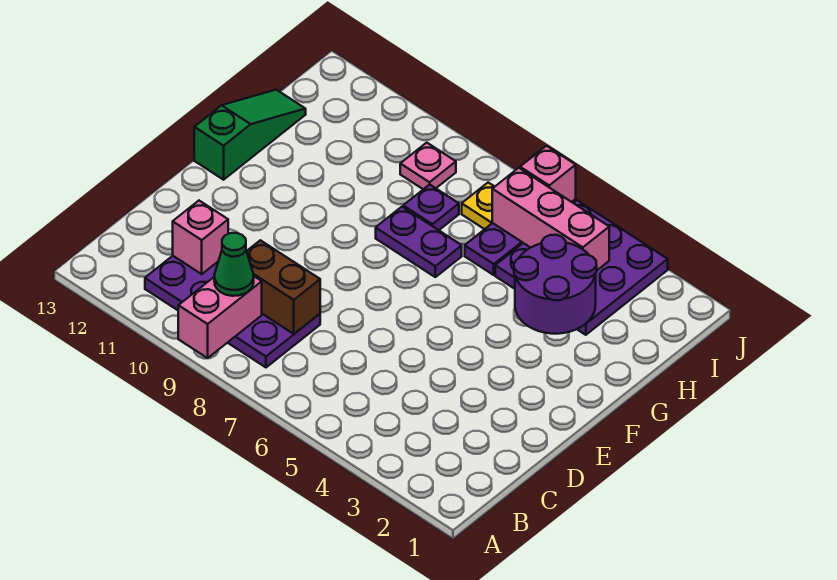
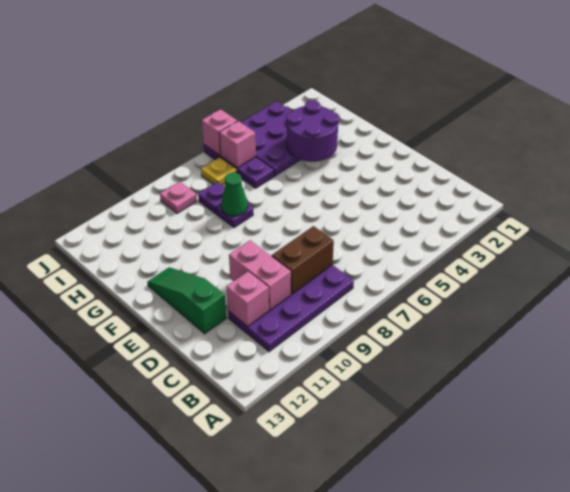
pink brick A9:B9 level 2 -> pink brick C10:D10 level 2
green cone B9 level 3 -> green cone G8 level 2
green slope F13:H13 level 1 top F -> green slope D12:F12 level 1 top D
purple plate G7:G8 level 1 -> purple plate G8 level 1
pink brick I4:I6 level 2 -> pink brick I6 level 2

